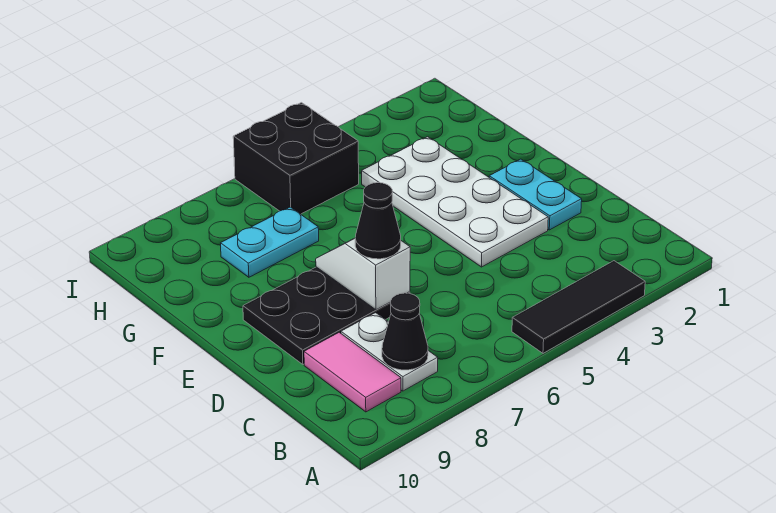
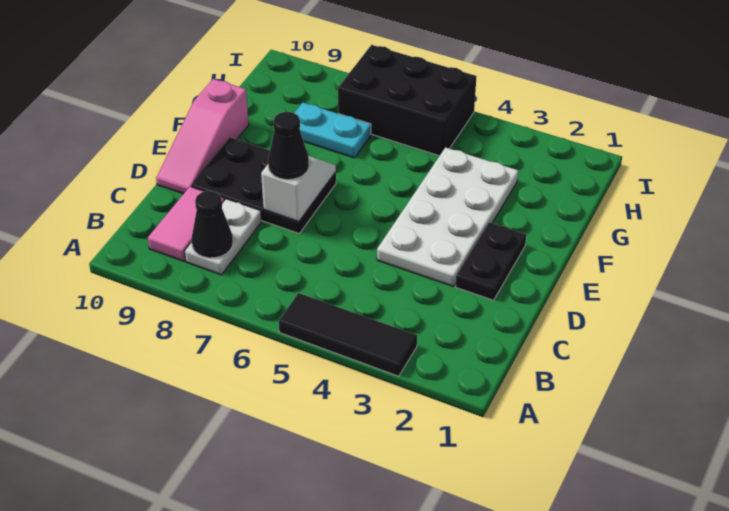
cyan plate D2:E2 level 1 -> black plate D2:E2 level 1
none -> pink slope D10:F10 level 1 top F
black brick H5:I6 level 1 -> black brick H5:I7 level 1

